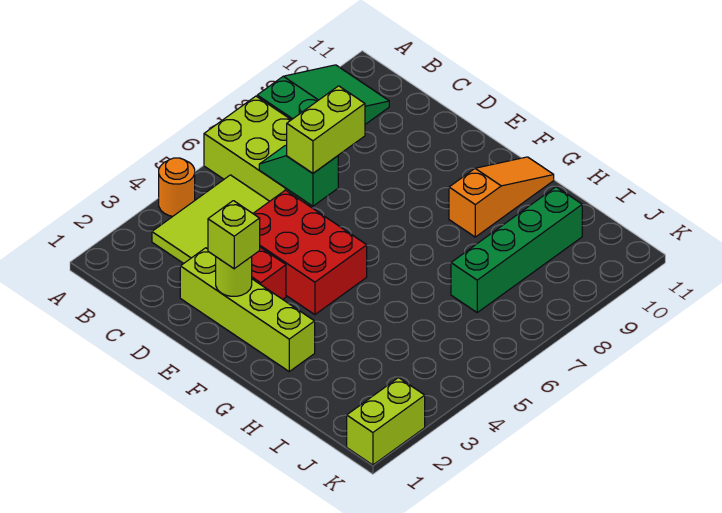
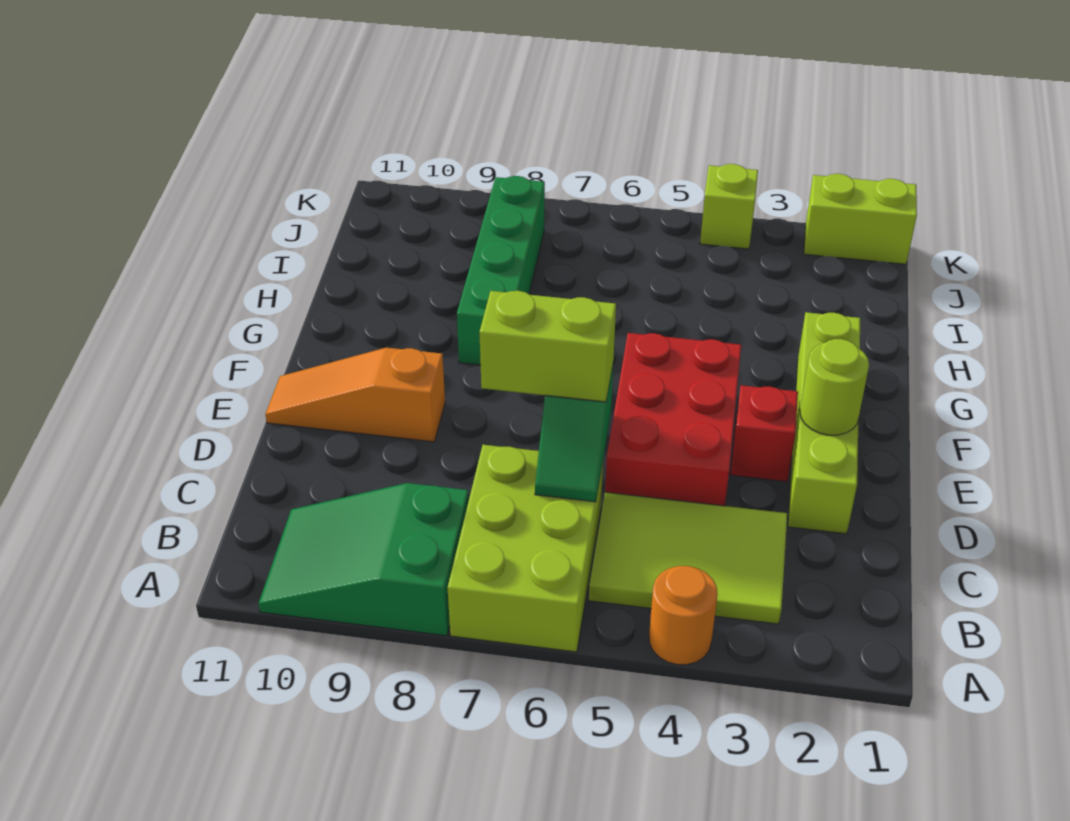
lime brick E2 level 3 -> lime brick K4 level 1
orange slope G9:G11 level 1 top 9 -> orange slope E9:E11 level 1 top 9
green brick I7:I10 level 1 -> green brick G8:J8 level 1

